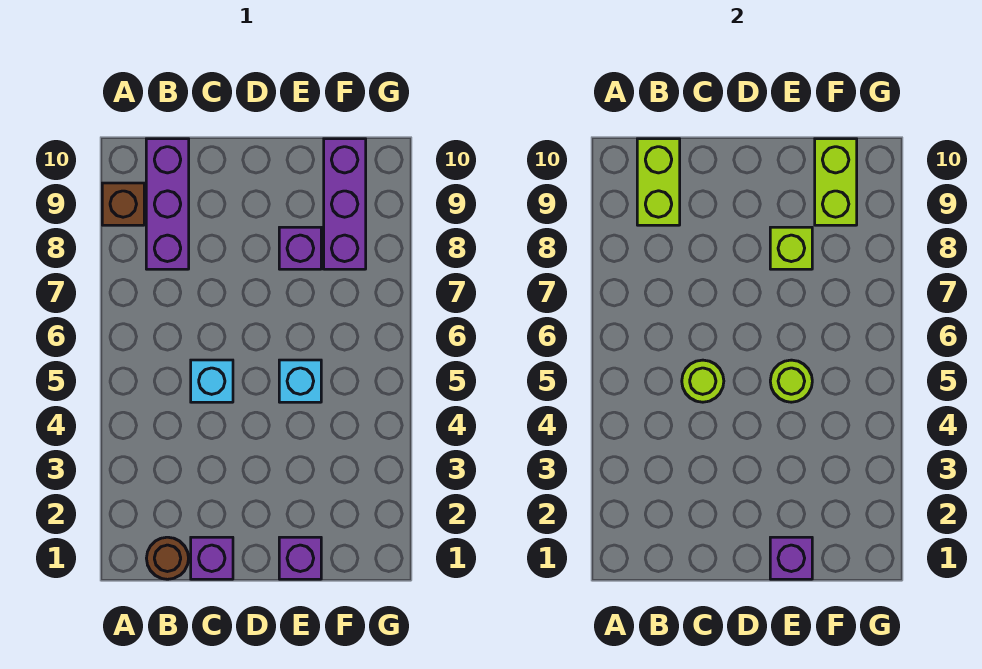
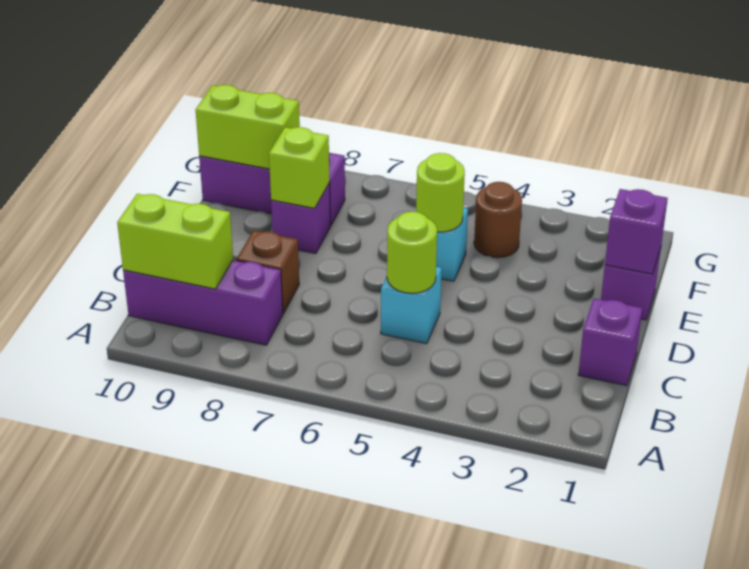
brown brick A9 level 1 -> brown brick C8 level 1
brown round brick B1 level 1 -> brown round brick F4 level 1

